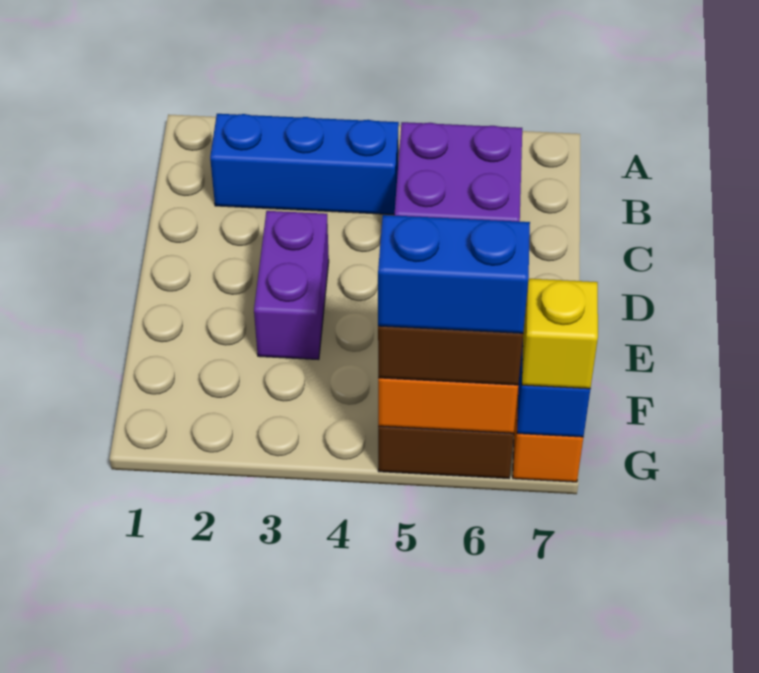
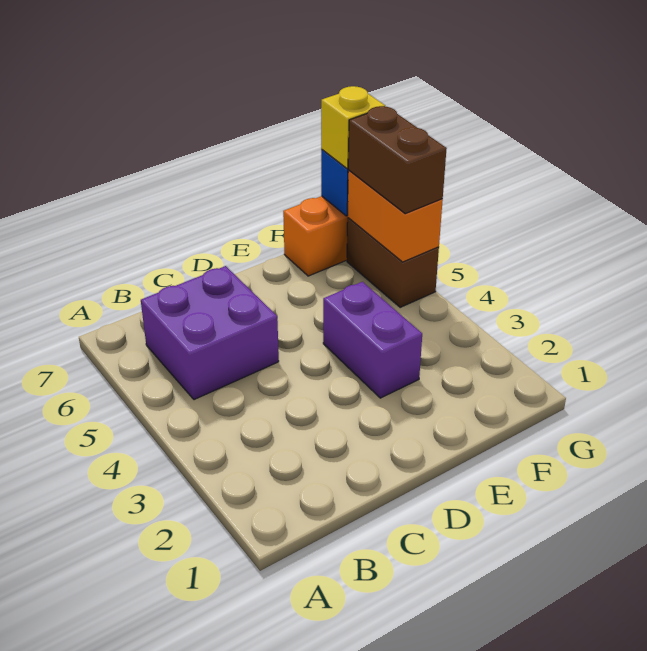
blue brick B2:B4 level 1 -> none
purple brick D3:E3 level 1 -> purple brick E3:E4 level 1
blue brick G5:G6 level 4 -> none

